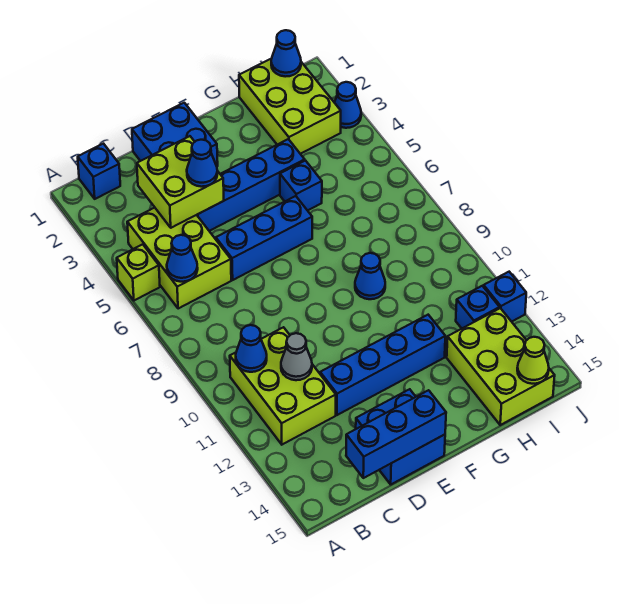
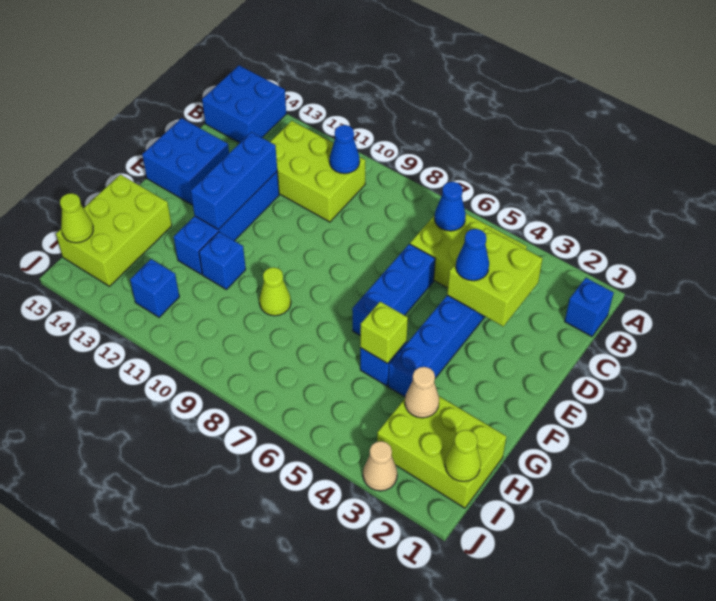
lime brick A5 level 1 -> lime brick G5 level 2
grey cone C11 level 2 -> none
blue brick C15:E15 level 2 -> blue brick D12:F12 level 2
blue brick D1:E2 level 1 -> blue brick A14:B15 level 1
blue cone G9 level 1 -> lime cone G9 level 1
none -> tan cone H3 level 2
lime brick H13:I15 level 1 -> lime brick G14:I15 level 1
blue cone I1 level 2 -> lime cone I1 level 2
blue cone J3 level 1 -> tan cone J3 level 1
blue brick J12 level 1 -> blue brick G11 level 1

